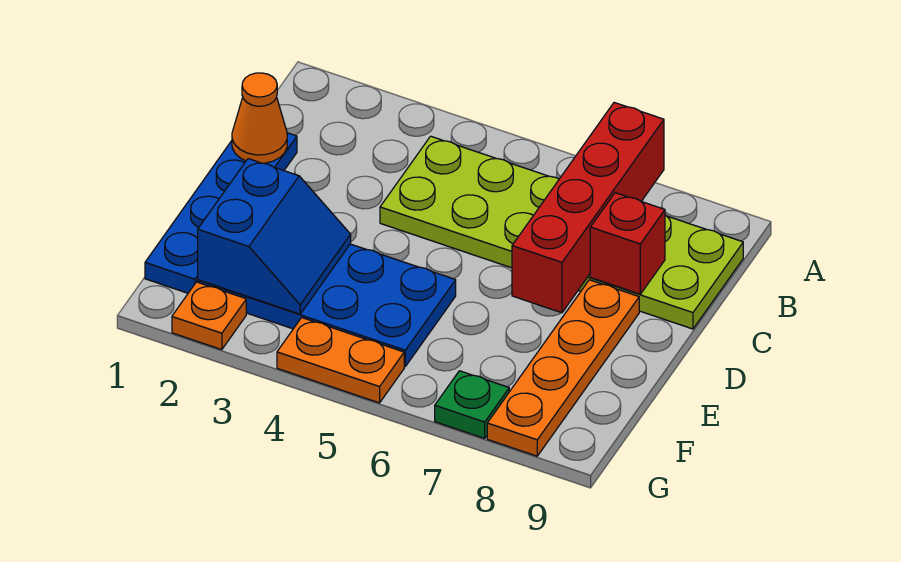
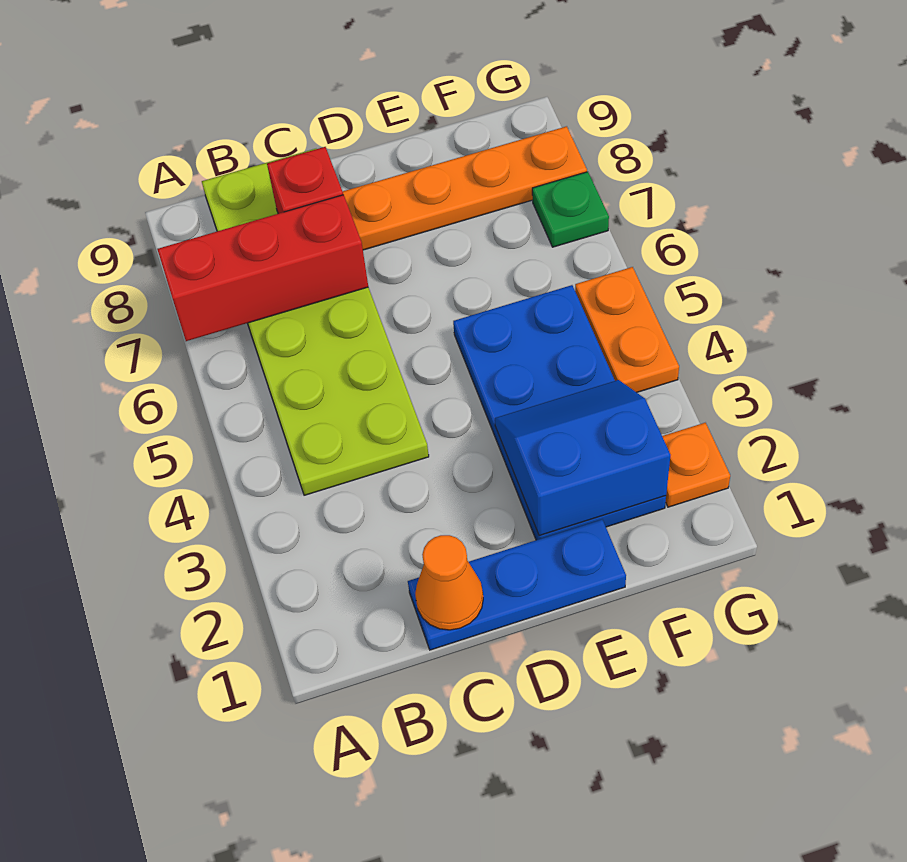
red brick A7:D7 level 2 -> red brick A7:C7 level 2
blue plate C1:F1 level 1 -> blue plate C1:E1 level 1

